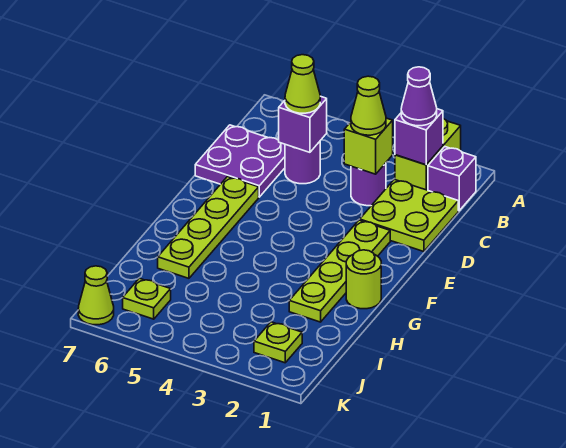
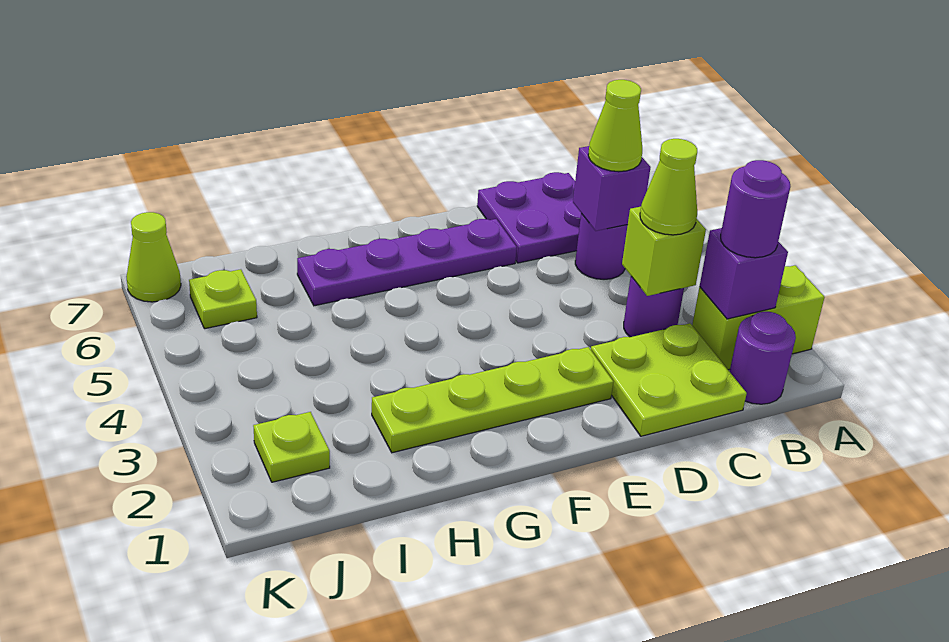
purple brick B1 level 1 -> purple round brick B1 level 1
purple cone B2 level 3 -> purple round brick B2 level 3
lime plate E6:H6 level 1 -> purple plate E6:H6 level 1
lime round brick G1 level 1 -> none

